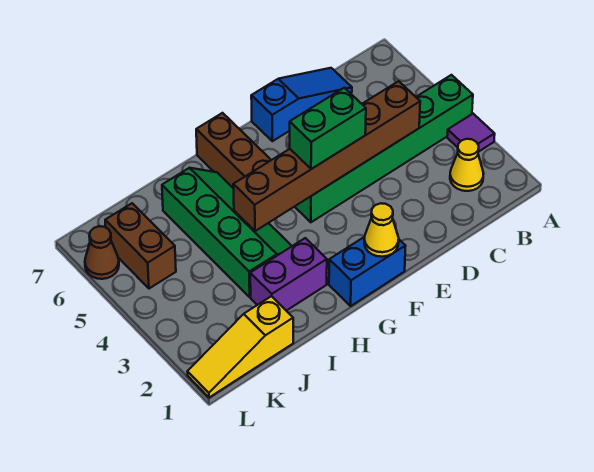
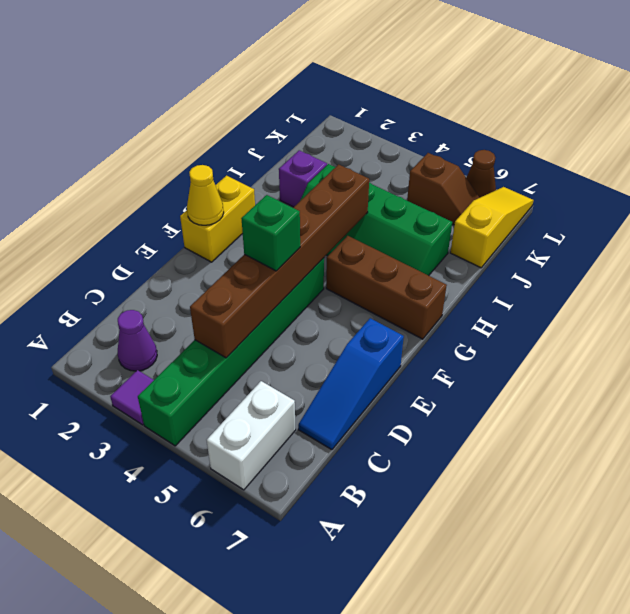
none -> white brick A6:B6 level 1
yellow cone B2 level 1 -> purple cone B2 level 1
green brick E4:F4 level 3 -> green brick E4 level 3
blue brick F1:G1 level 1 -> yellow brick F1:G1 level 1
purple brick H2:I2 level 1 -> purple brick I2 level 1
yellow slope J1:L1 level 1 top J -> yellow slope J7:L7 level 1 top J
brown brick K5:K6 level 1 -> brown slope K5:K6 level 1 top 5

